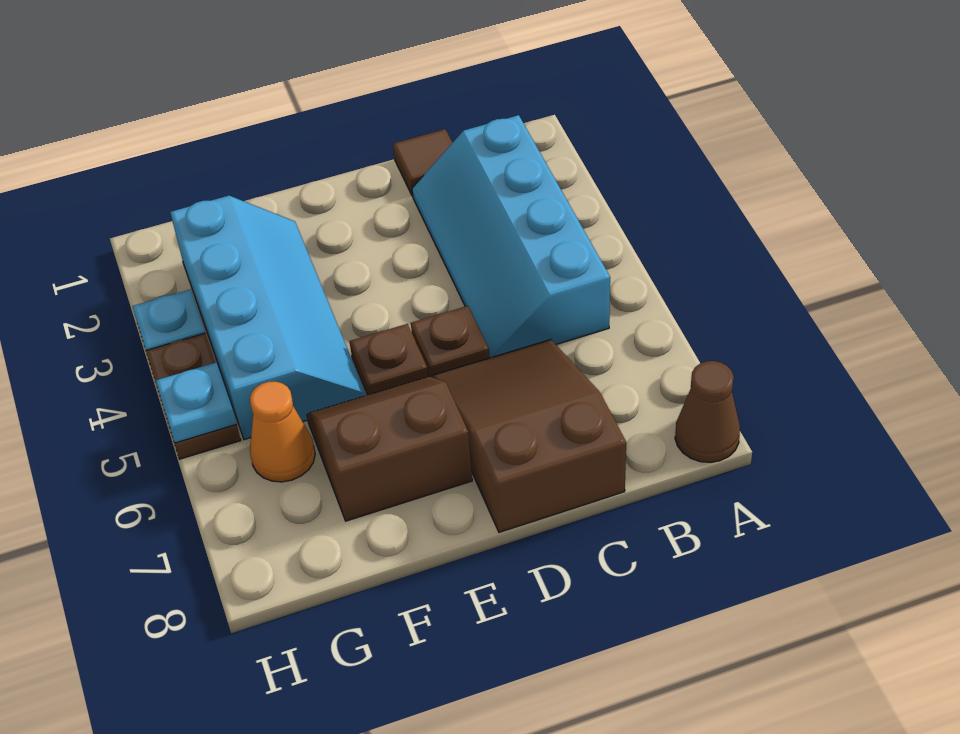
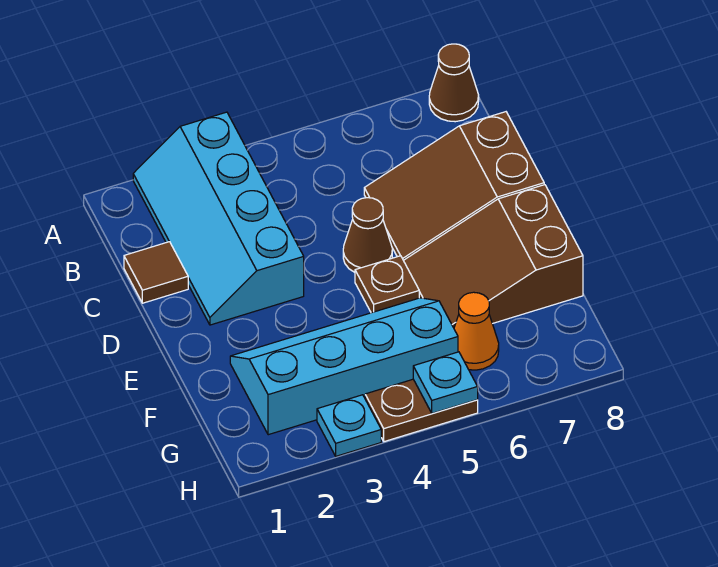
cyan slope B2:C5 level 1 top B -> cyan slope A2:D3 level 1 top 3
brown plate D5 level 1 -> brown cone D5 level 1
brown slope E6:F7 level 1 top 7 -> brown slope E6:F8 level 1 top 8

